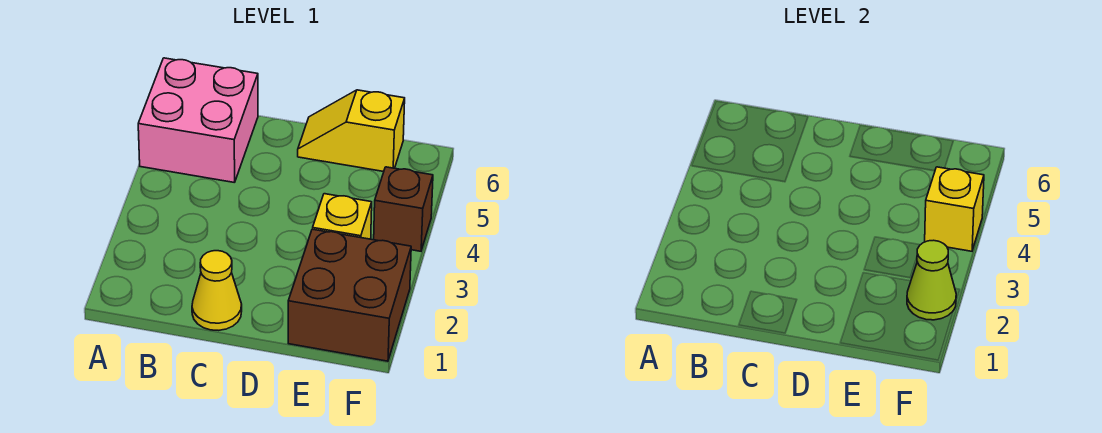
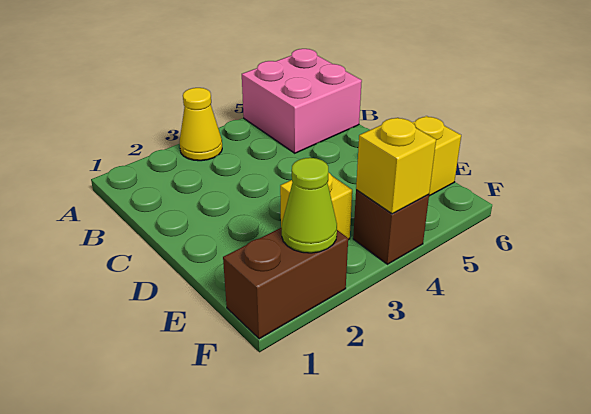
yellow cone C1 level 1 -> yellow cone A3 level 1
brown brick E1:F2 level 1 -> brown brick F1:F2 level 1

